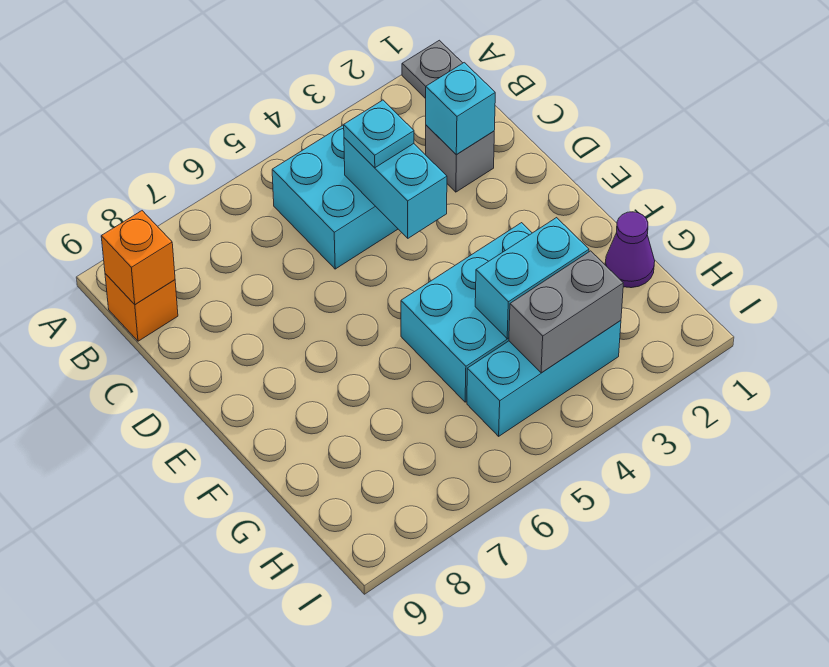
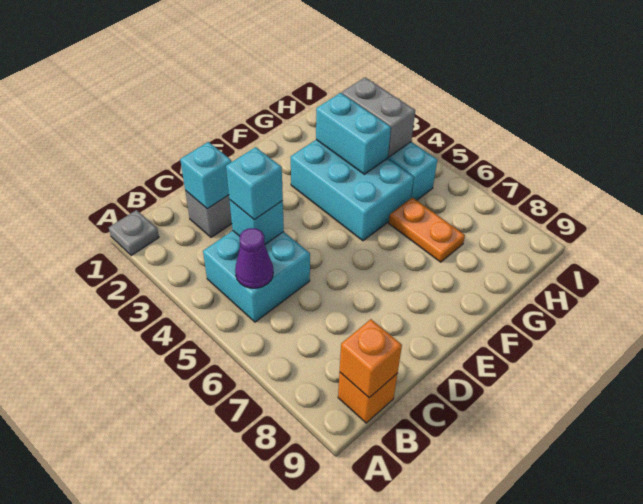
cyan brick C4:D4 level 2 -> cyan brick C4 level 2
cyan plate C4 level 3 -> cyan brick C4 level 3
purple cone G1 level 1 -> purple cone B5 level 2
none -> orange plate G6:G7 level 1

